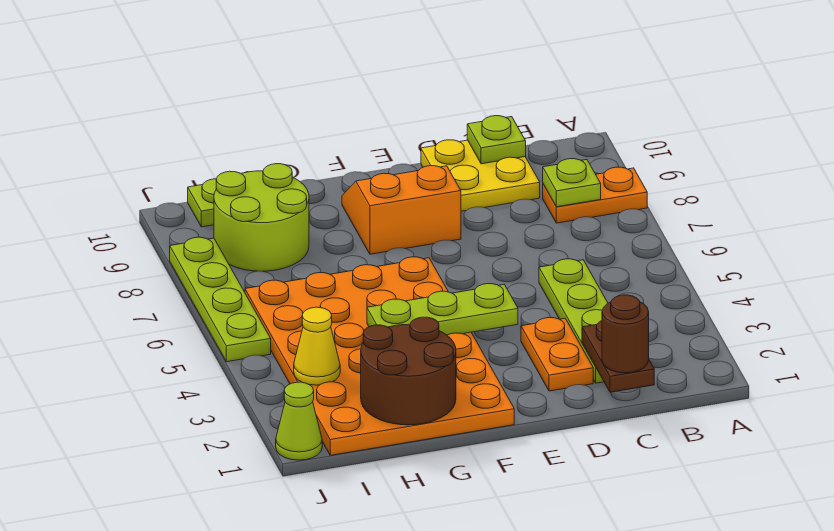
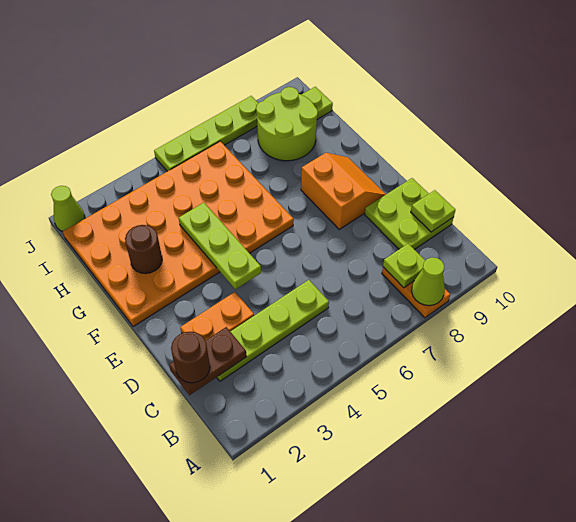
none -> lime cone A8 level 2
yellow plate C9:D10 level 1 -> lime plate C9:D10 level 1
brown round brick G1:H2 level 2 -> brown round brick G2 level 2
yellow cone I3 level 2 -> none

